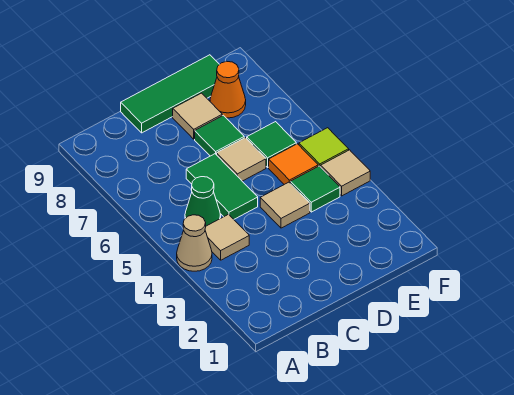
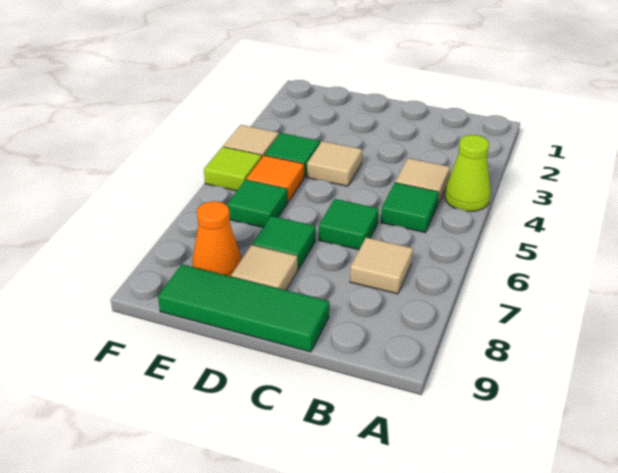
tan cone A4 level 1 -> lime cone A4 level 1
green cone B5 level 1 -> green tile B5 level 1
green tile C5:C6 level 1 -> green tile C6 level 1
tan tile D6 level 1 -> tan tile B7 level 1

